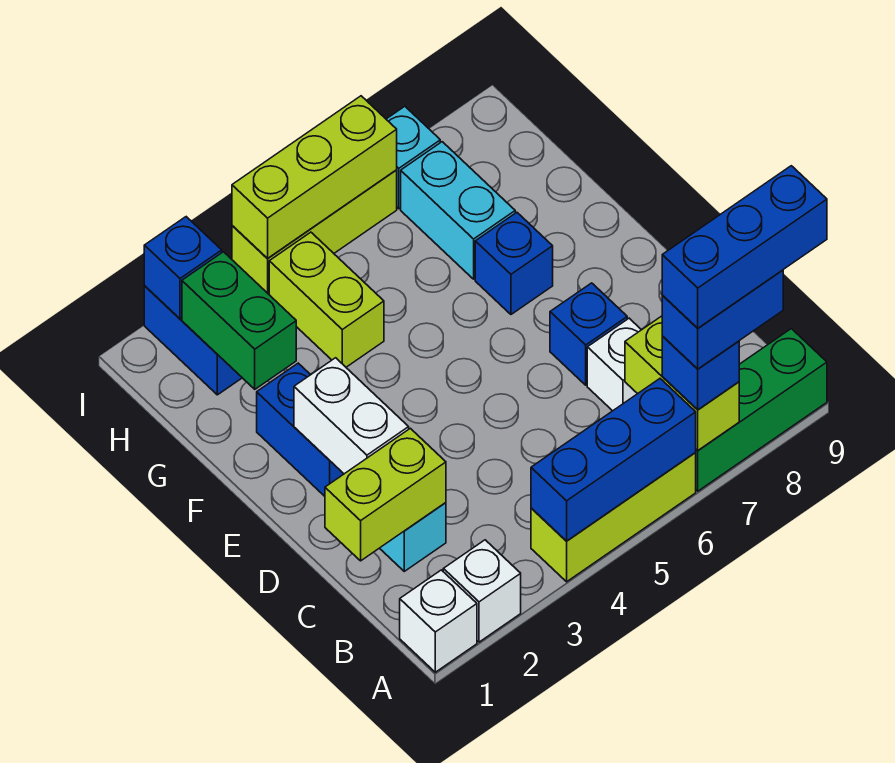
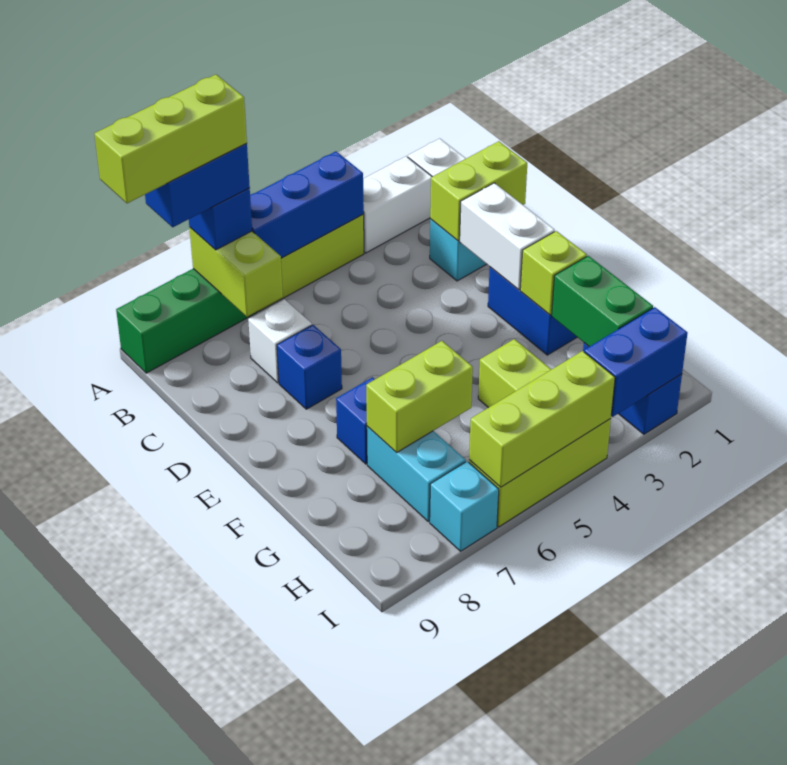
white brick A2 level 1 -> white brick A2:A3 level 1
blue brick A7:A9 level 5 -> lime brick A7:A9 level 5
none -> lime brick F2 level 2
none -> lime brick G6:G7 level 2
blue brick I2 level 2 -> blue brick I2:I3 level 2

